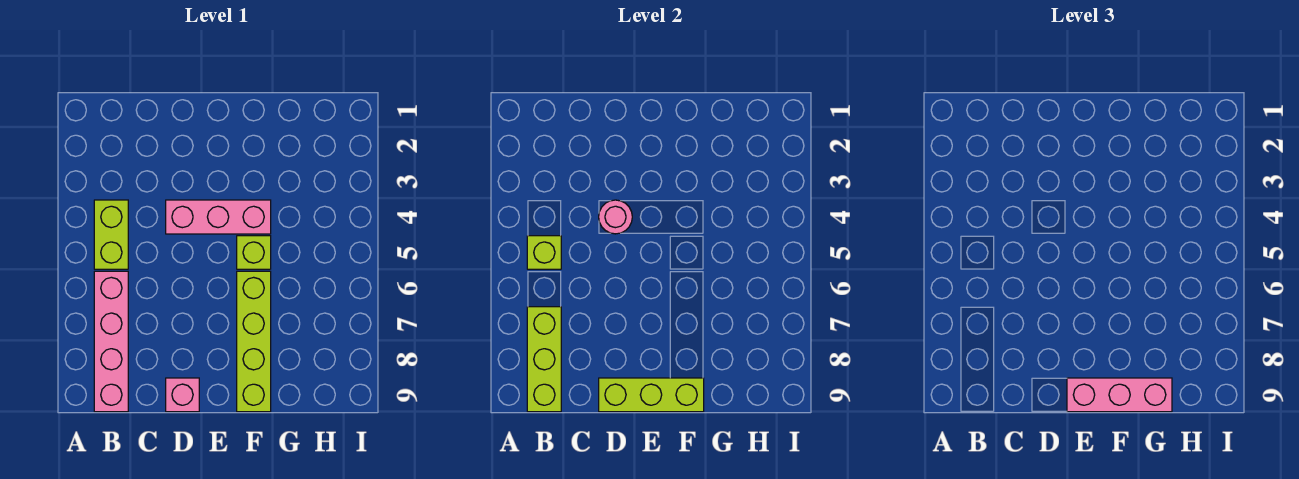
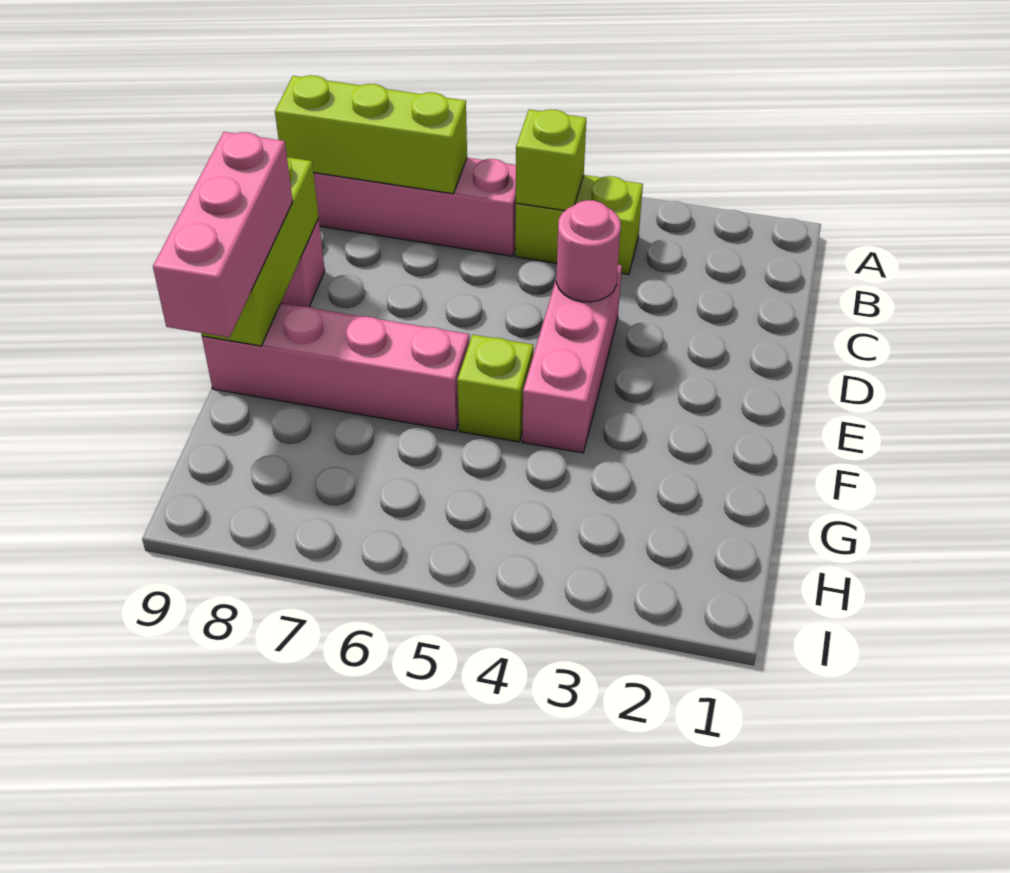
lime brick F6:F9 level 1 -> pink brick F6:F9 level 1

